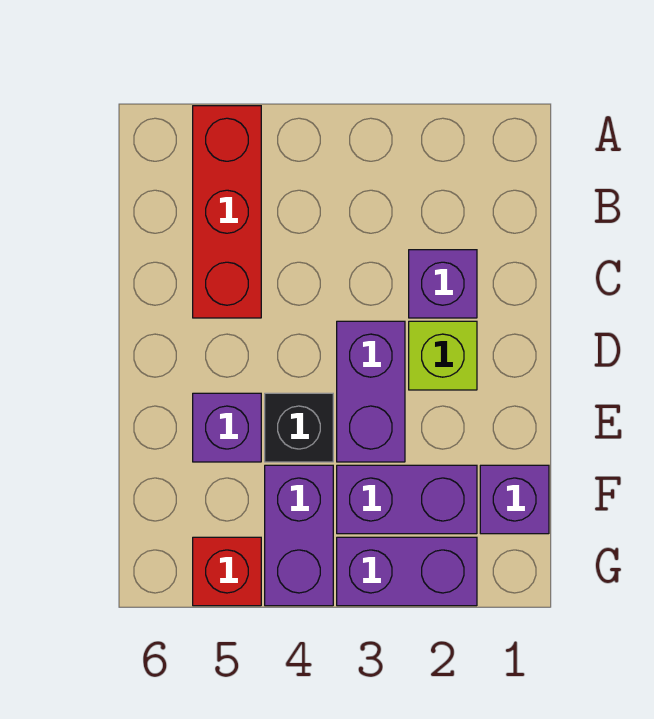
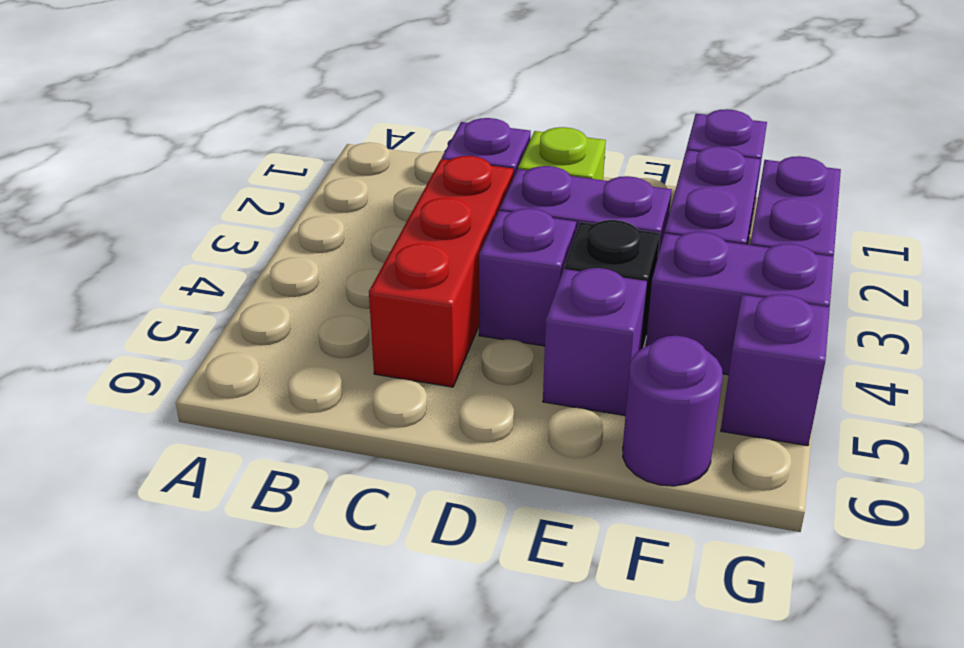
red brick A5:C5 level 1 -> red brick C3:C5 level 1
none -> purple brick D4 level 1
none -> purple round brick F6 level 1
red brick G5 level 1 -> purple brick G5 level 1

